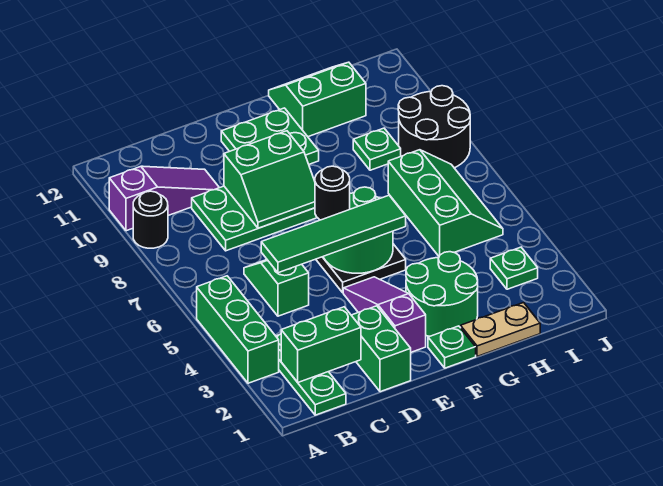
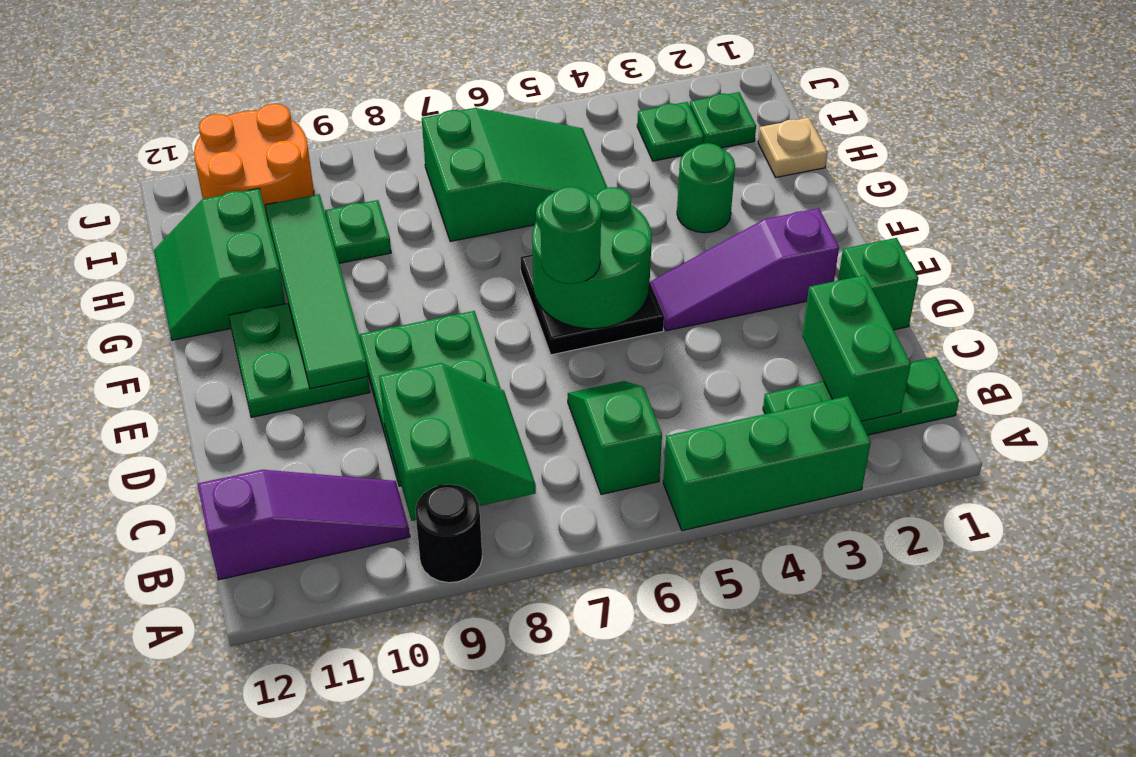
purple slope A10:C10 level 1 top A -> purple slope B10:B12 level 1 top 12
green slope C5:C6 level 1 top 5 -> green slope B6:C6 level 1 top B
green tile C5:F5 level 3 -> green tile E10:H10 level 2
green brick D1:D2 level 1 -> green brick D1 level 1
green slope D8:E9 level 2 top 9 -> green slope B8:C9 level 2 top 9
black round brick E6 level 3 -> green round brick E6 level 3
green plate F1 level 1 -> green plate I2 level 1
green round brick F2:G3 level 1 -> green round brick G3 level 1
tan plate G1:H1 level 1 -> tan plate H1 level 1
green slope H5:I7 level 1 top H -> green slope H5:I7 level 1 top 7
black round brick I8:J9 level 1 -> none
none -> orange round brick I10:J11 level 1

